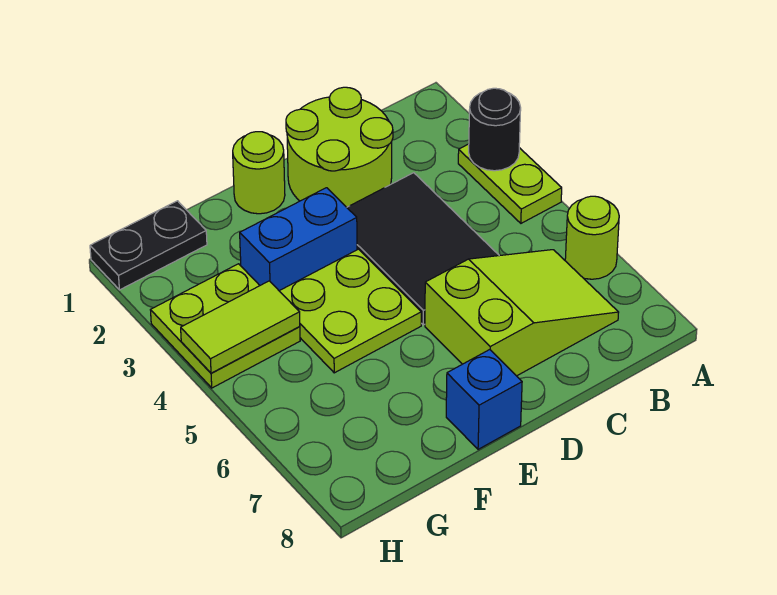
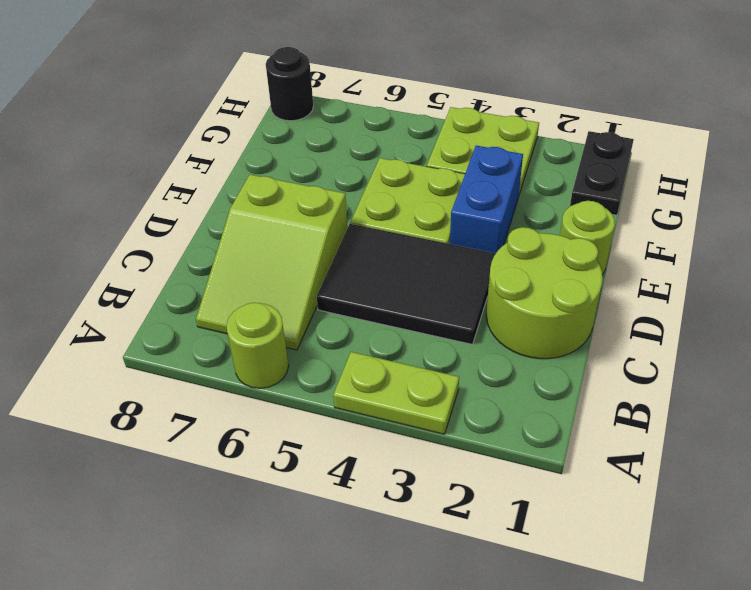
black round brick A3 level 2 -> black round brick H8 level 1
blue brick E8 level 1 -> none
lime tile G4:H4 level 2 -> none

